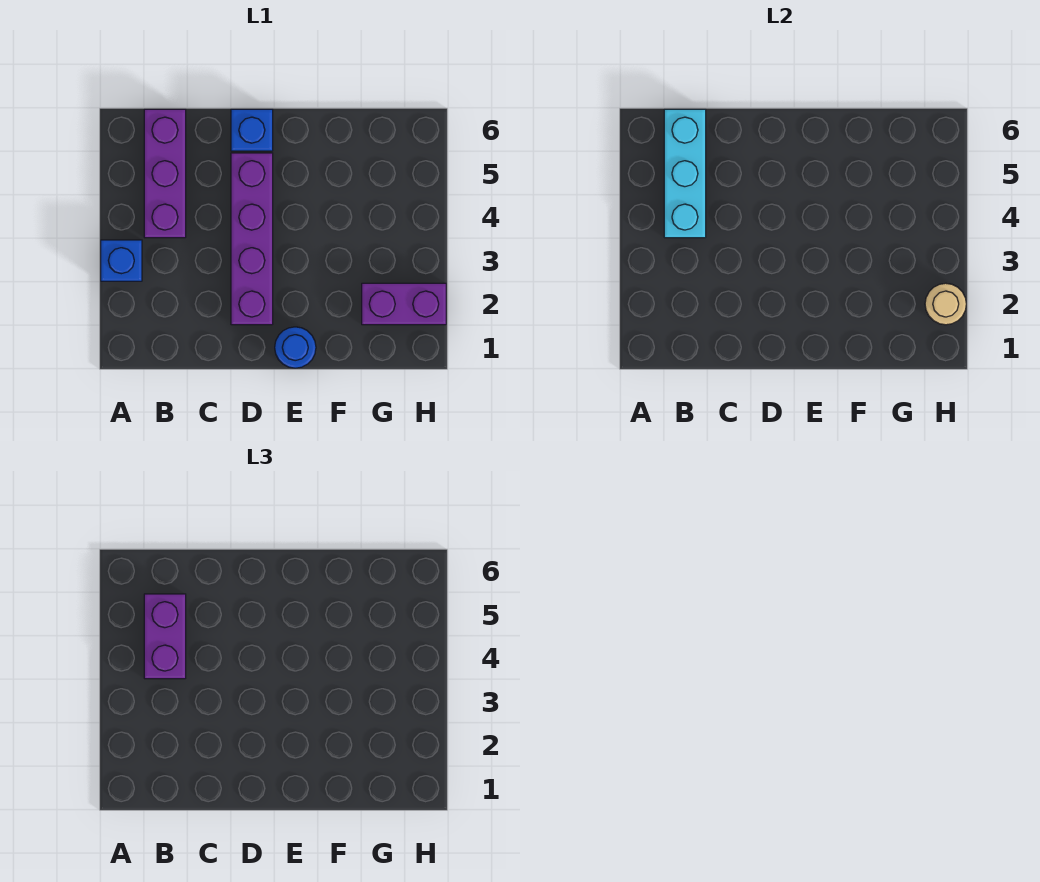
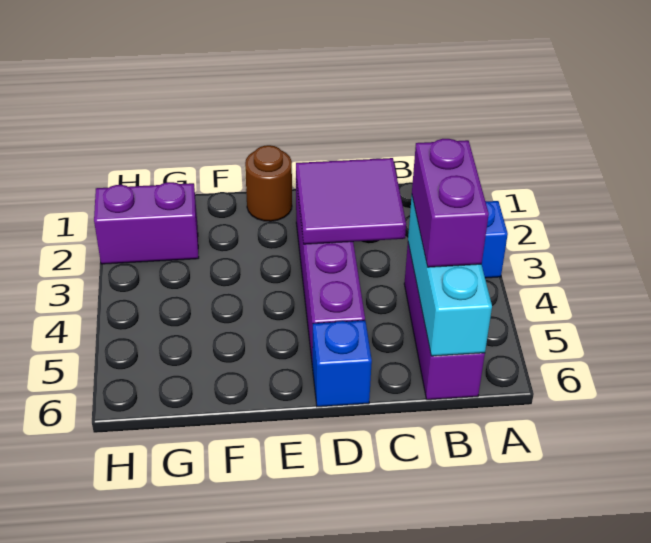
none -> purple tile C2:D3 level 2
blue round brick E1 level 1 -> brown round brick E1 level 1
tan round brick H2 level 2 -> none

